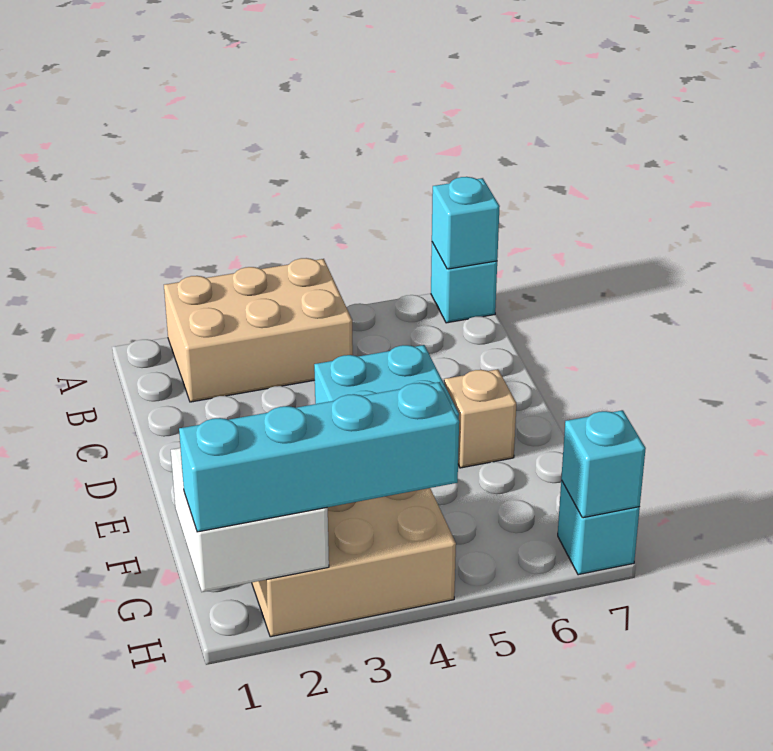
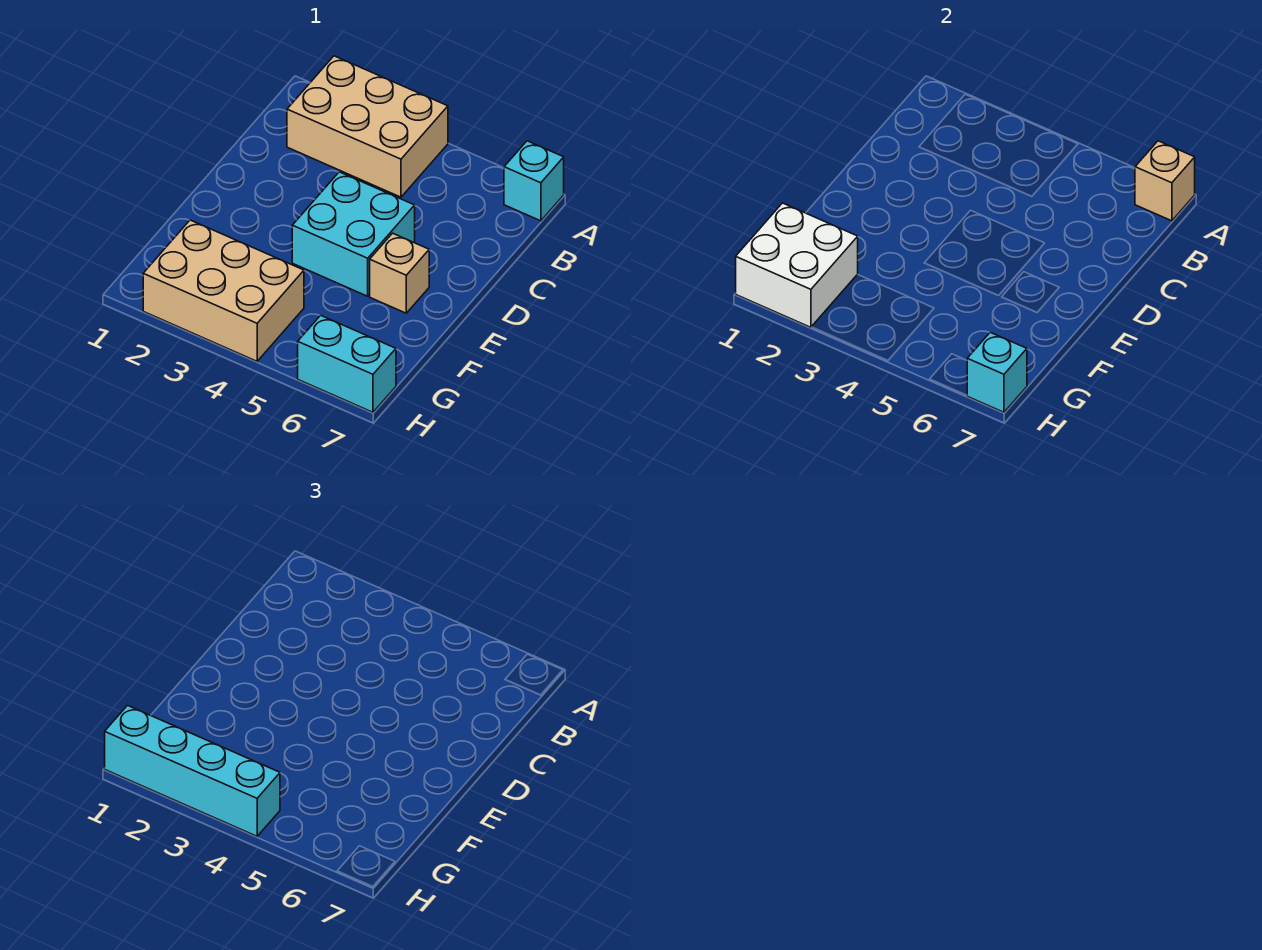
cyan brick A7 level 2 -> tan brick A7 level 2
cyan brick H7 level 1 -> cyan brick H6:H7 level 1

